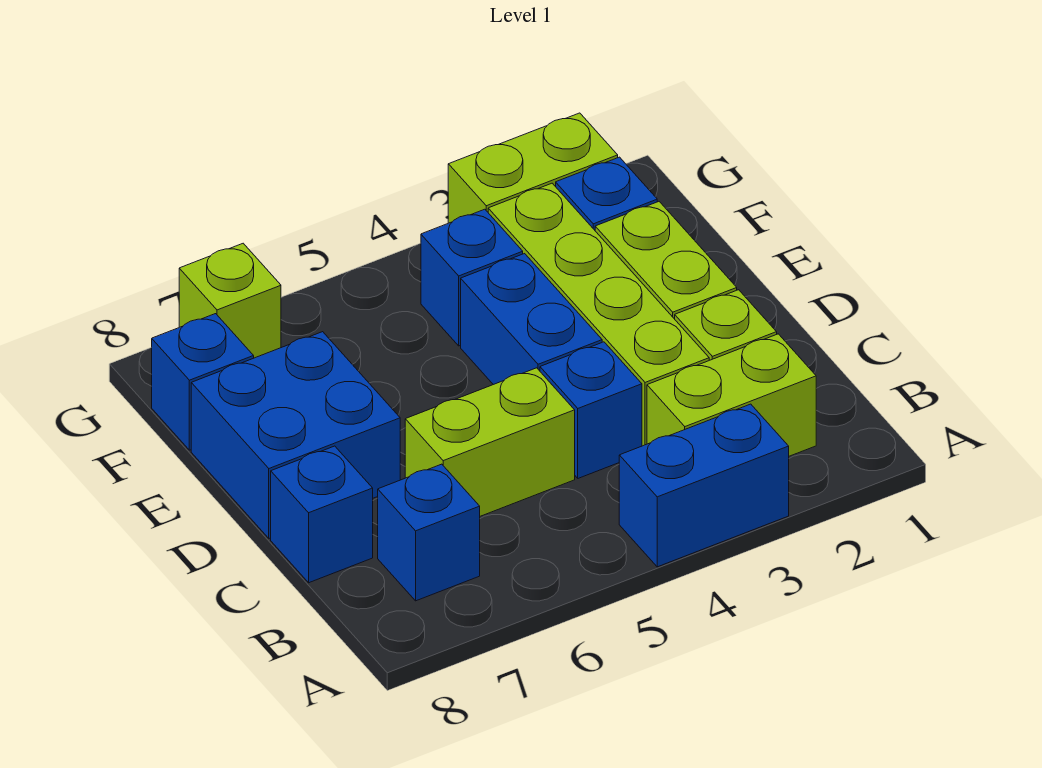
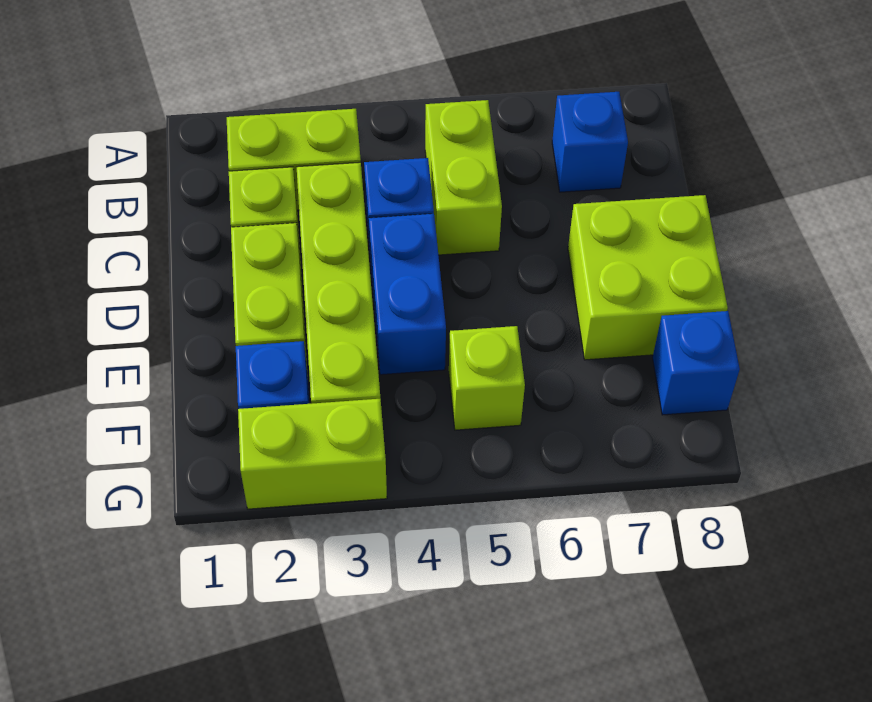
blue brick A3:A4 level 1 -> none
lime brick C5:C6 level 1 -> lime brick B5:C5 level 1
blue brick C8 level 1 -> none
blue brick D7:E8 level 1 -> lime brick D7:E8 level 1
blue brick F4 level 1 -> none
lime brick G7 level 1 -> lime brick F5 level 1

